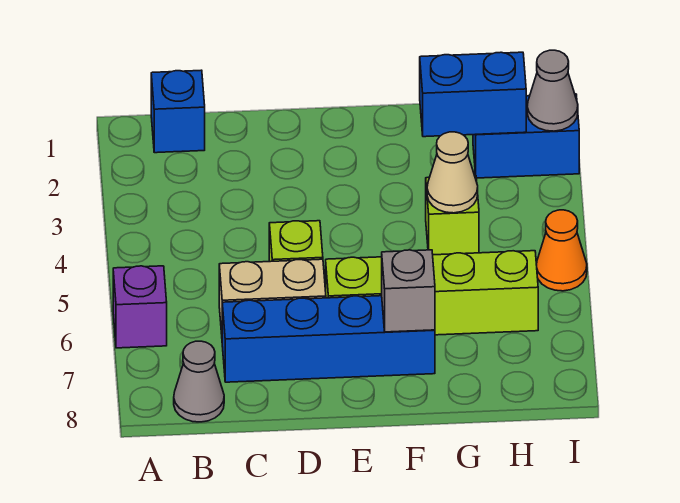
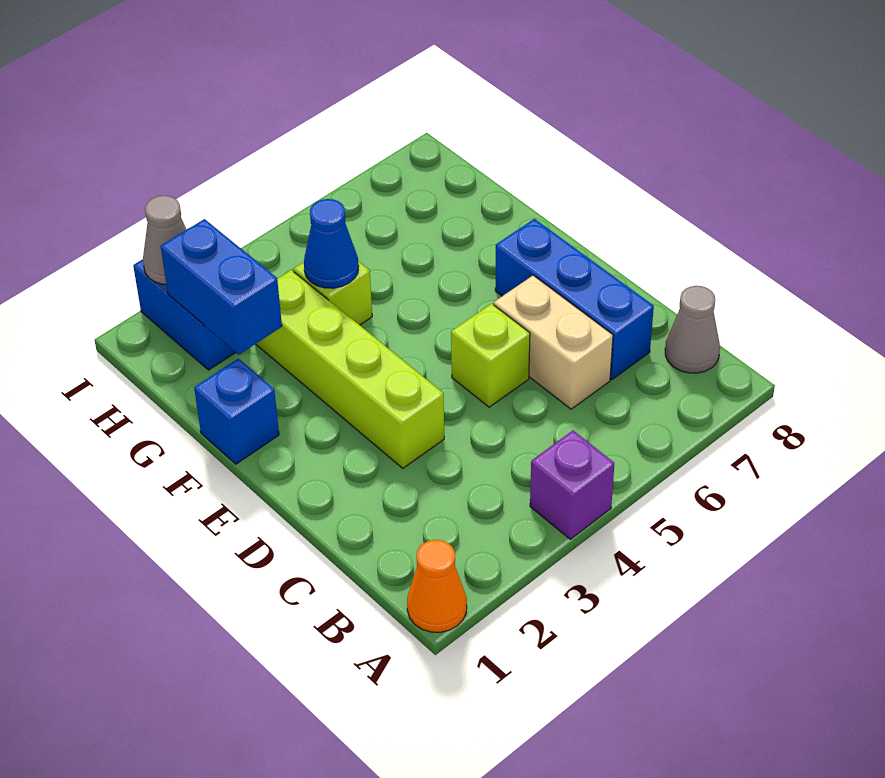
purple brick A6 level 1 -> purple brick A4 level 1
blue brick B1 level 1 -> blue brick F1 level 1
blue brick C7:F7 level 1 -> blue brick C7:E7 level 1
lime brick E6:H6 level 1 -> lime brick D3:G3 level 1
grey brick F7 level 2 -> none
tan cone G4 level 2 -> blue cone G4 level 2
orange cone I5 level 1 -> orange cone A1 level 1

